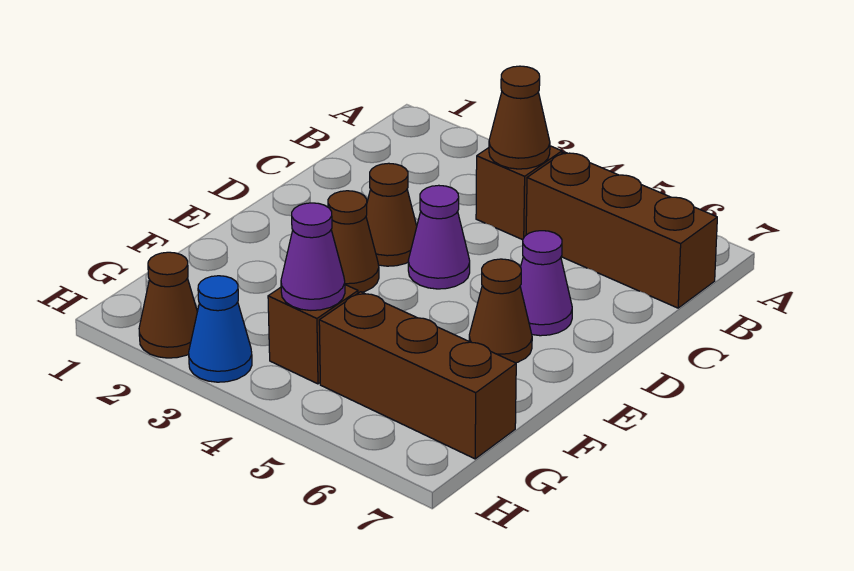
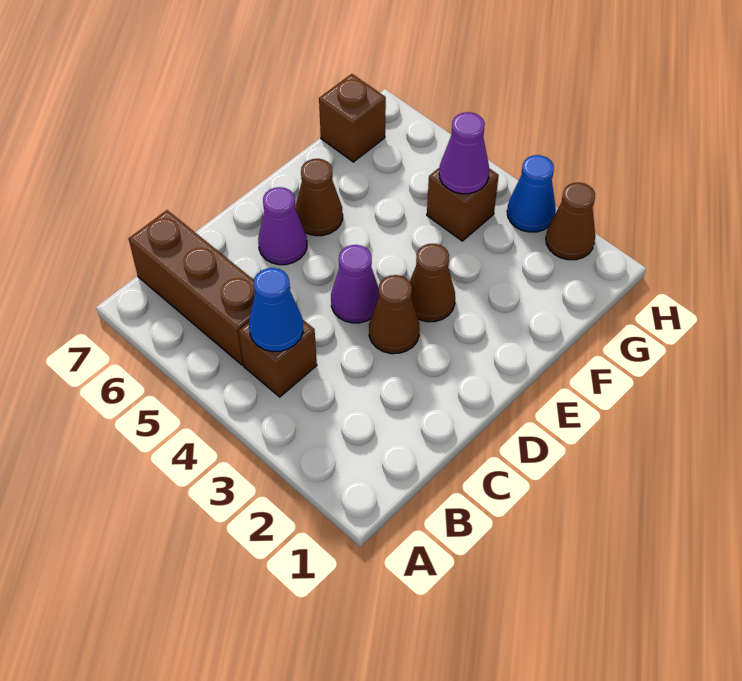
brown cone B4 level 2 -> blue cone B4 level 2
brown brick G5:G7 level 1 -> brown brick G7 level 1

